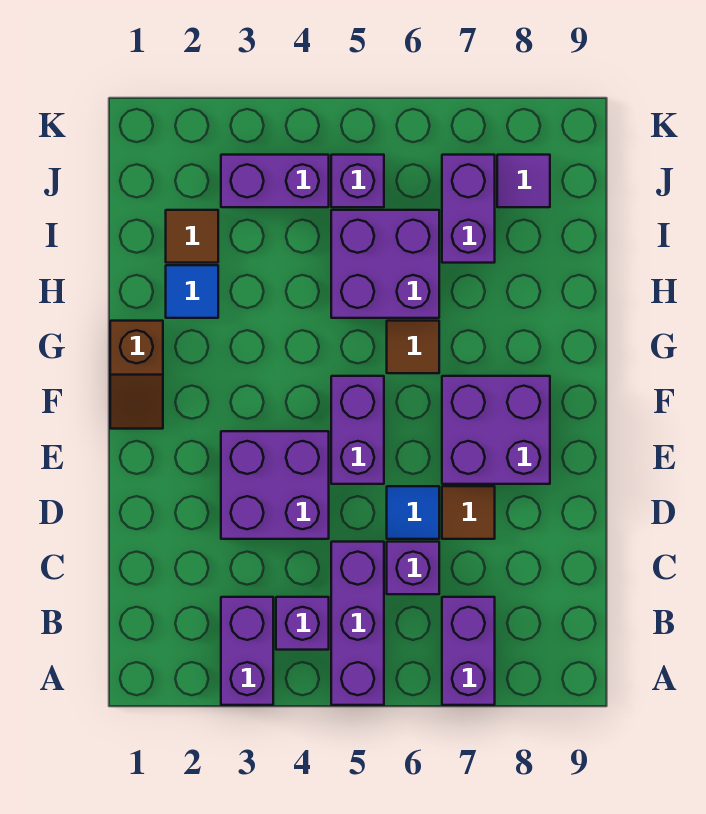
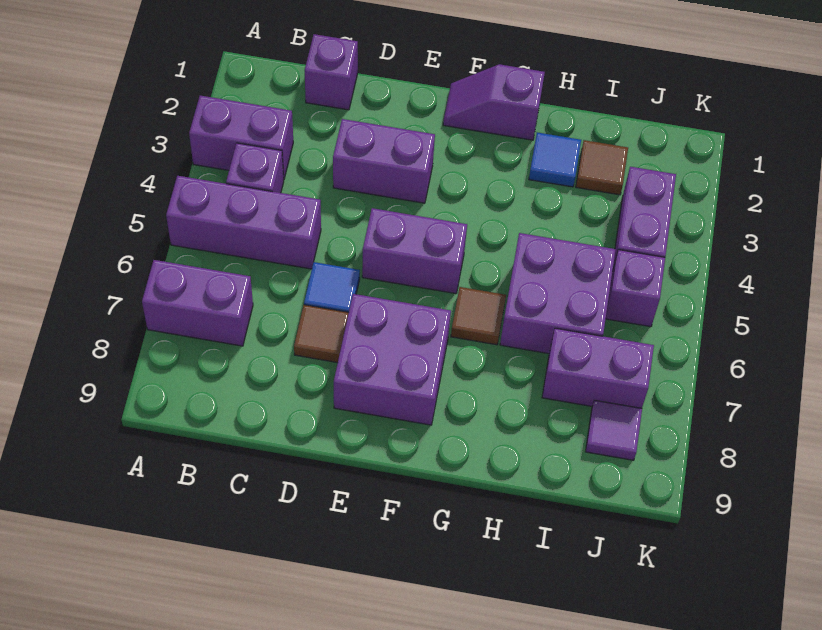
purple brick C6 level 1 -> purple brick C1 level 1
purple brick D3:E4 level 1 -> purple brick D3:E3 level 1
brown slope F1:G1 level 1 top G -> purple slope F1:G1 level 1 top G

